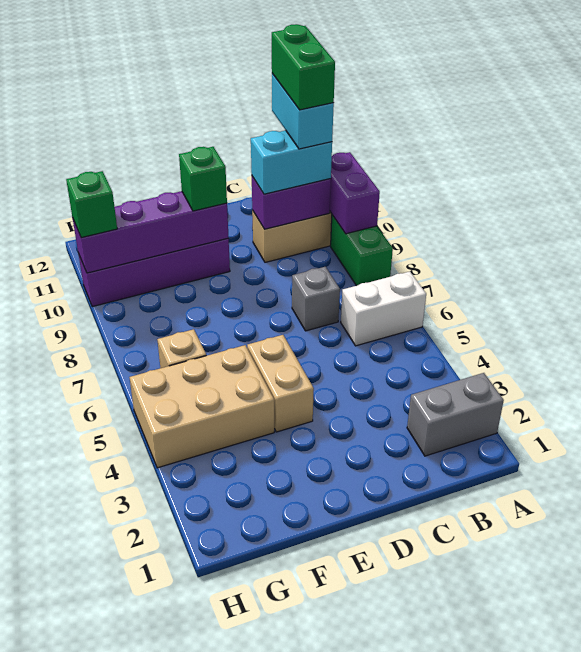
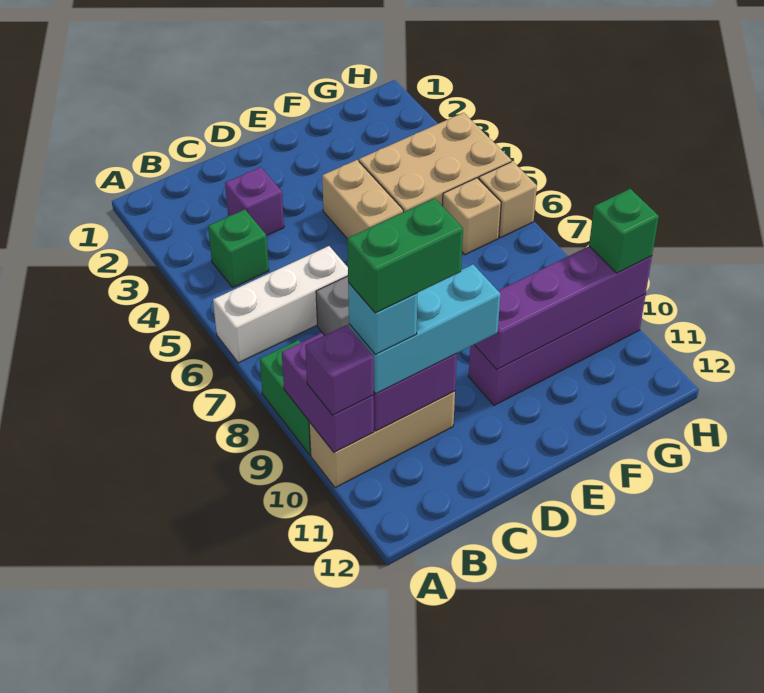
grey brick A2:B2 level 1 -> none
white brick A6:B6 level 1 -> white brick A6:C6 level 1
none -> purple brick A10 level 3
cyan brick B10:C10 level 3 -> cyan brick B10:D10 level 3
cyan brick B10:B11 level 4 -> cyan brick B10 level 4
green brick B10:B11 level 5 -> green brick B10:C10 level 5
none -> purple brick C3 level 1
green brick E10 level 3 -> green brick B4 level 1
none -> tan brick H6 level 1

